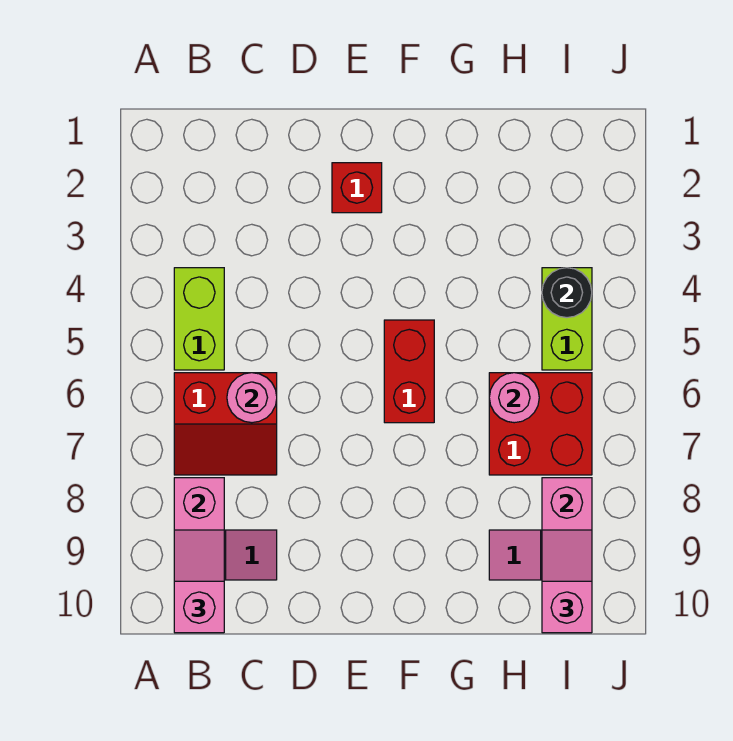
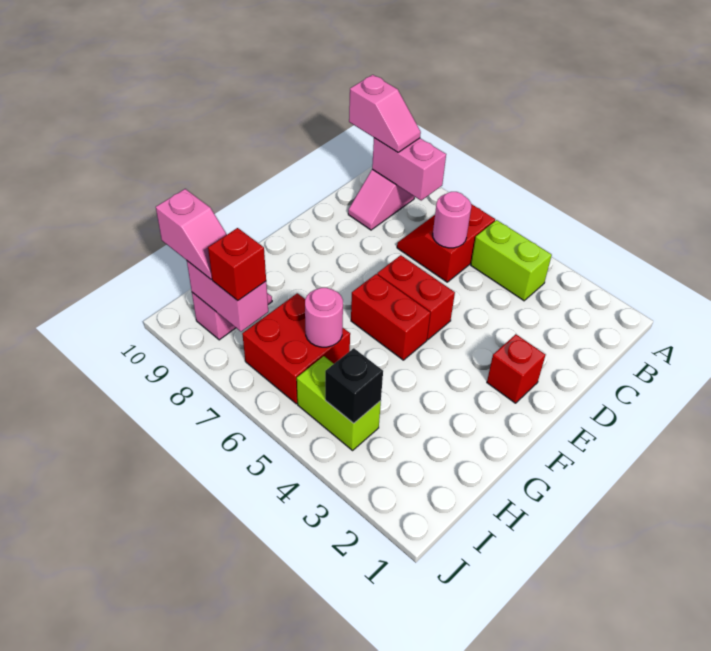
none -> red brick E5:E6 level 1
black round brick I4 level 2 -> black brick I4 level 2
none -> red brick I8 level 3

